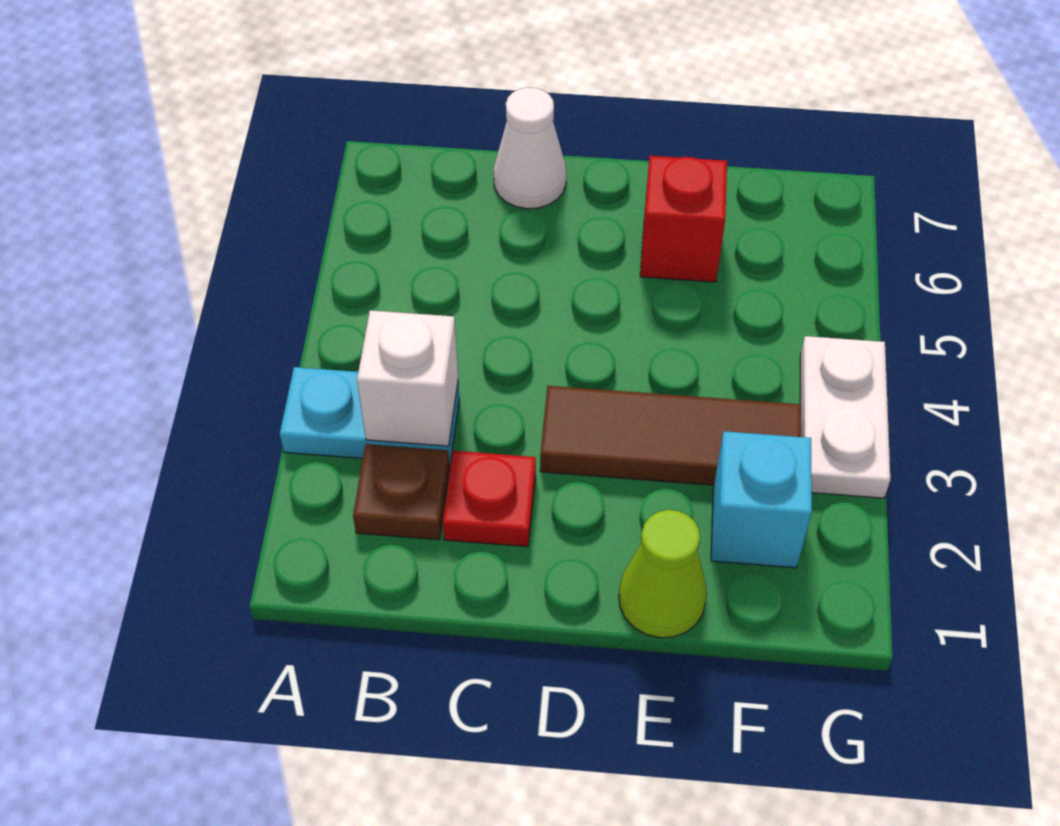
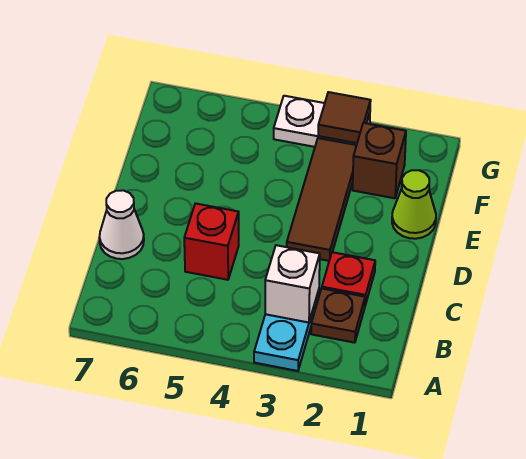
red brick E6 level 1 -> red brick C5 level 1
cyan brick F2 level 1 -> brown brick F2 level 1
none -> brown tile G3 level 2

